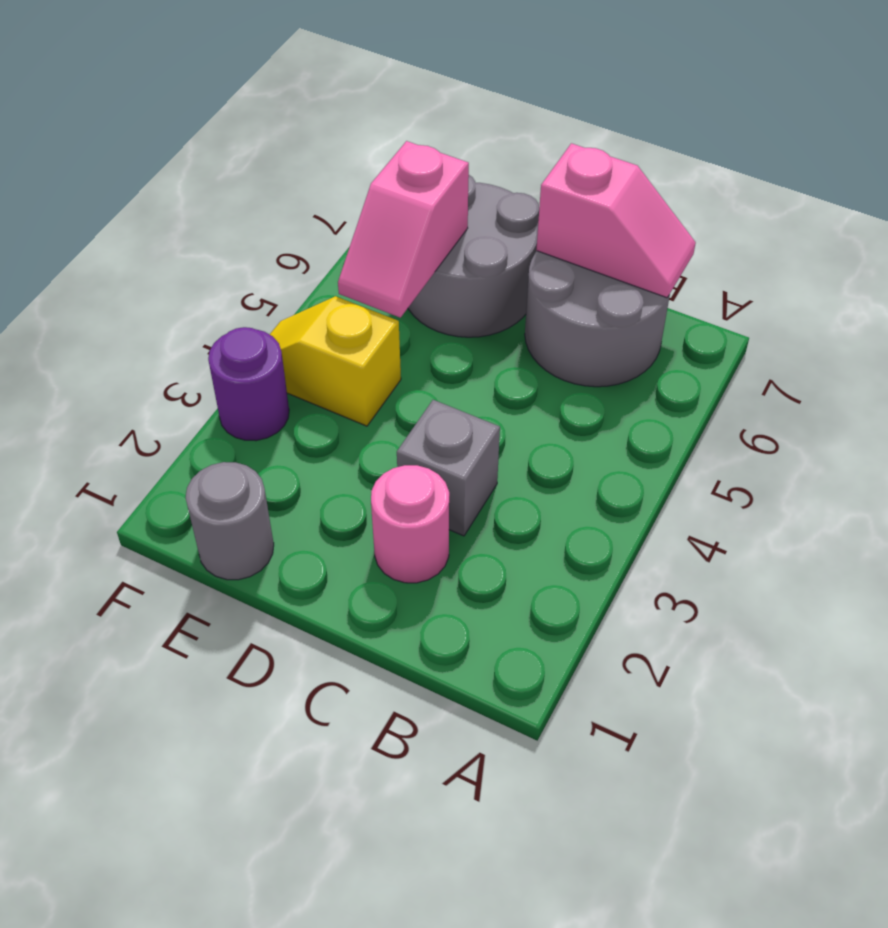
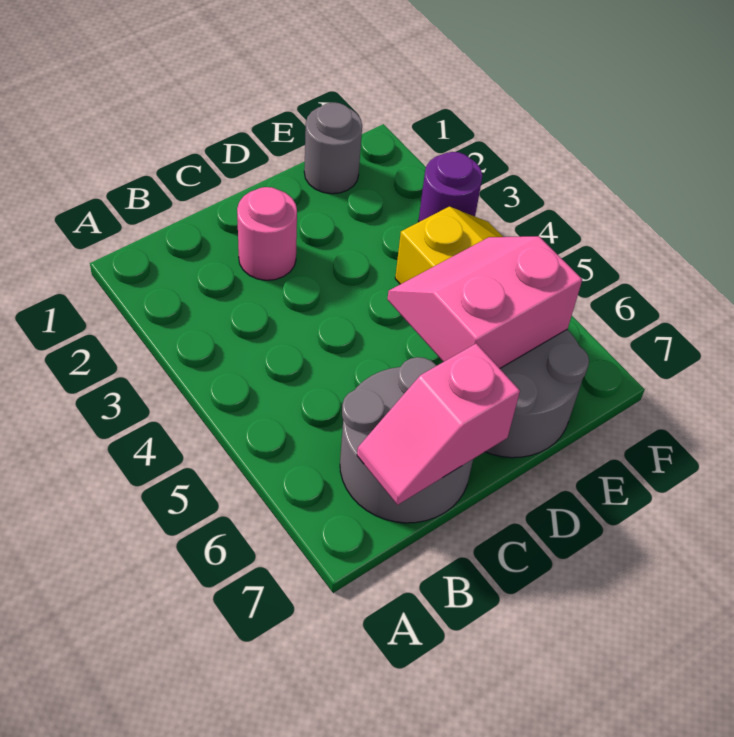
grey brick C3 level 1 -> none
pink slope E5:E6 level 2 top 6 -> pink slope D5:E6 level 2 top 6

